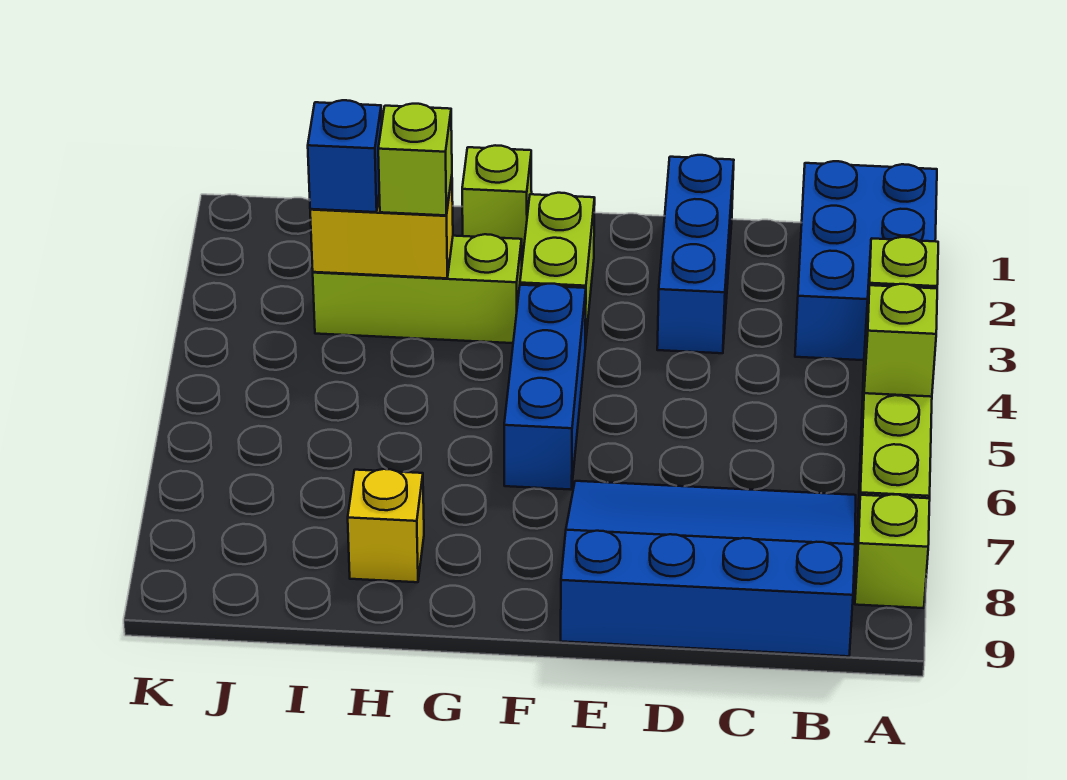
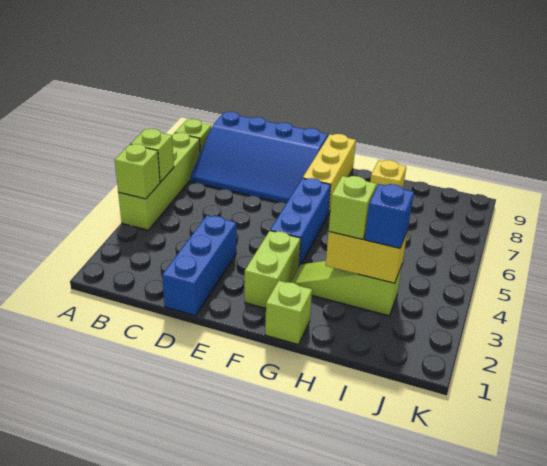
blue brick A1:B3 level 1 -> none
none -> yellow brick F7:F9 level 1
lime brick G3:I3 level 1 -> lime slope G3:I3 level 1 top I

